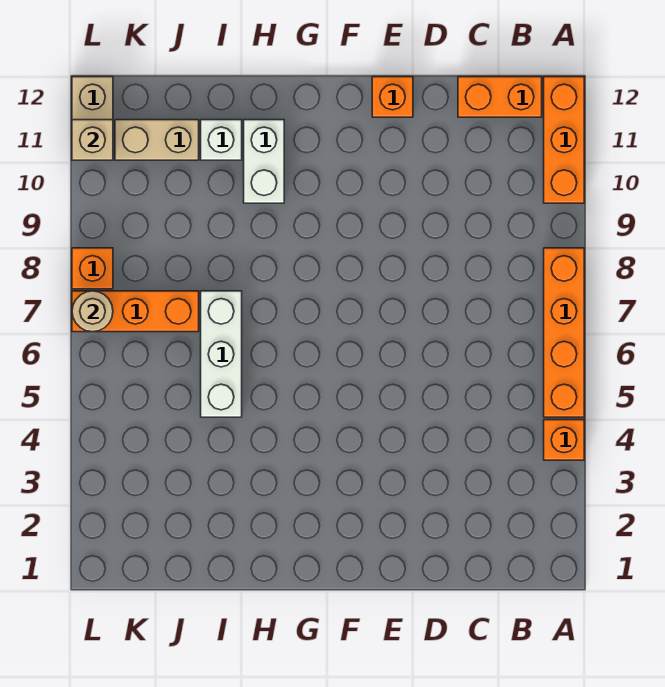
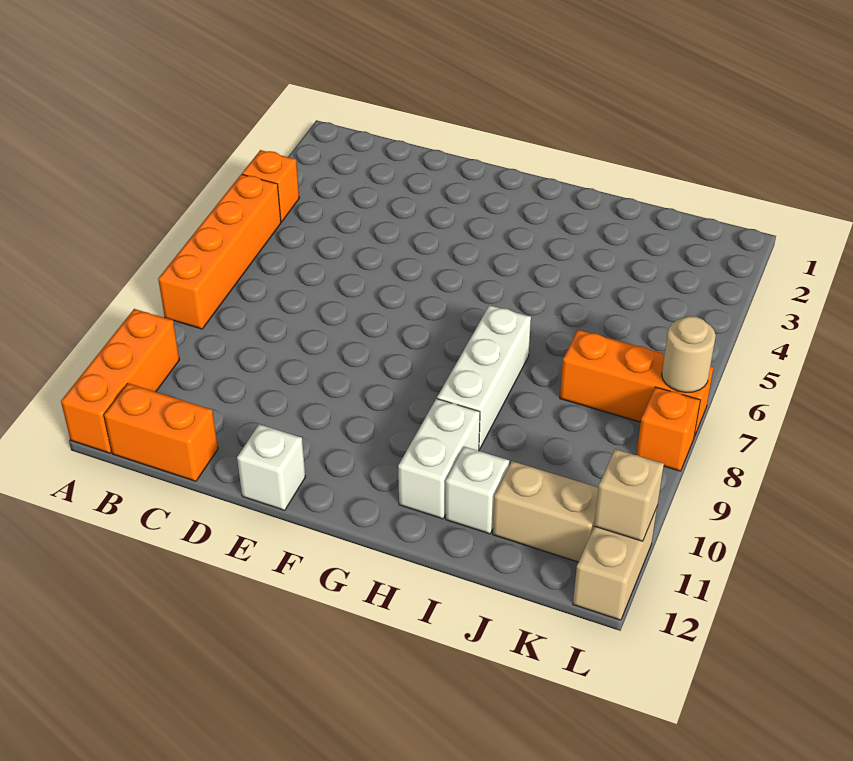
orange brick E12 level 1 -> white brick E12 level 1
white brick I5:I7 level 1 -> white brick H7:H9 level 1

